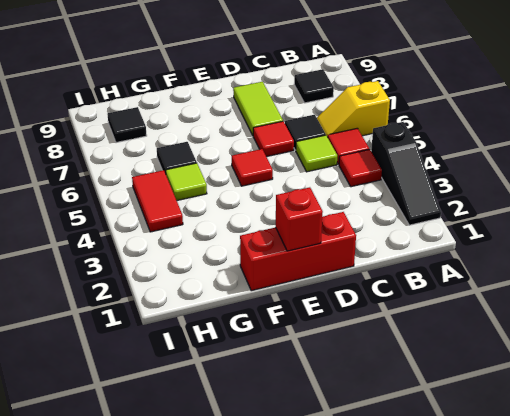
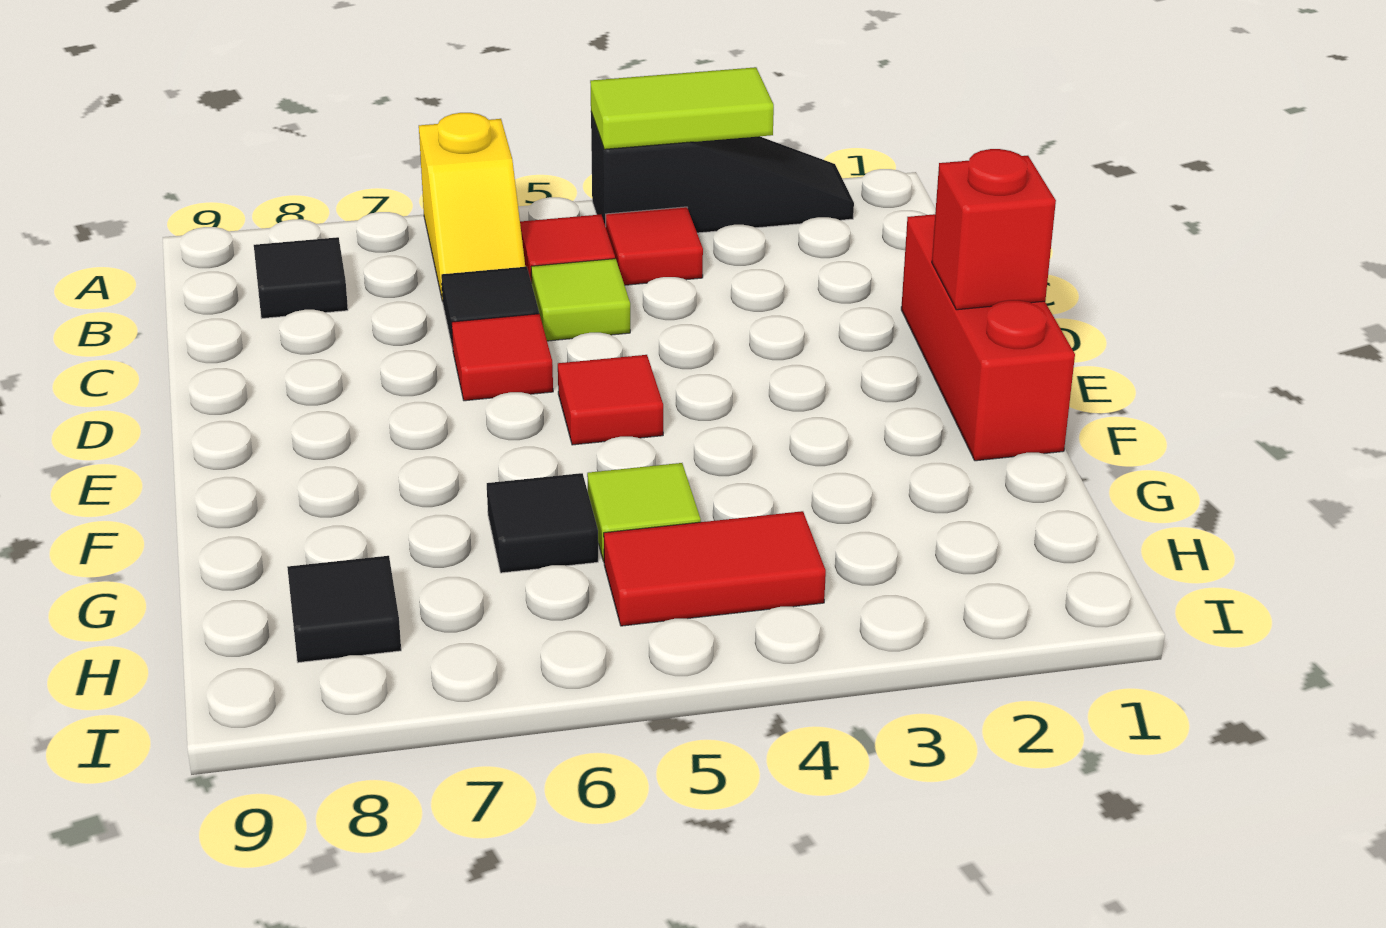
lime tile D7:D8 level 1 -> lime tile A3:A4 level 2

